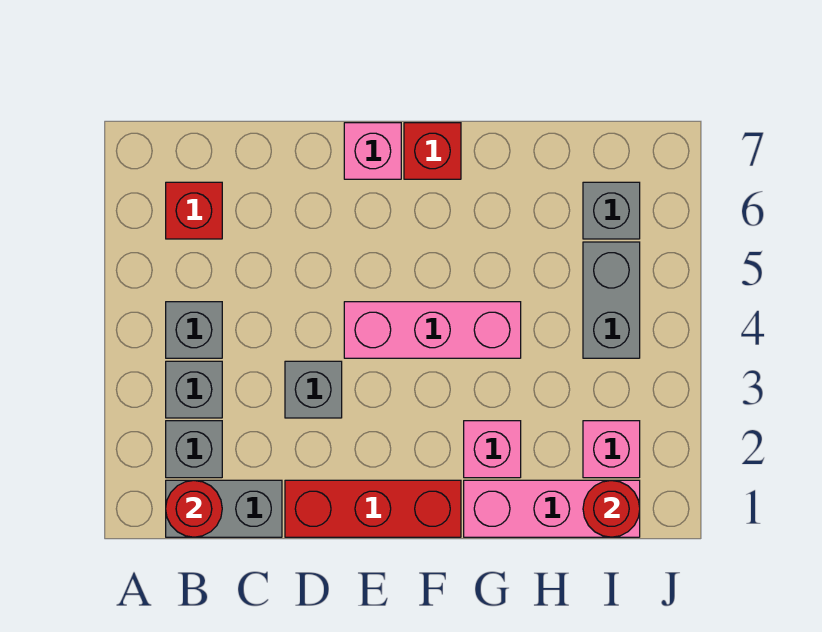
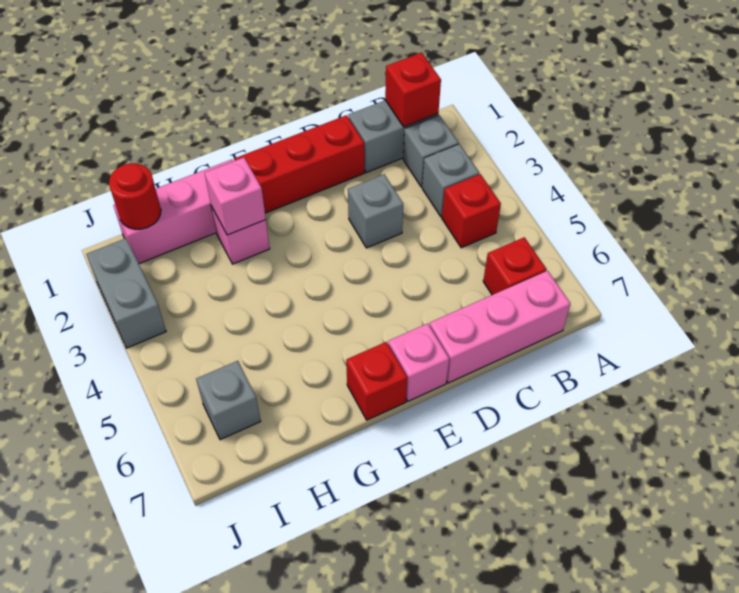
red round brick B1 level 2 -> red brick B1 level 2
grey brick B4 level 1 -> red brick B4 level 1
pink brick E4:G4 level 1 -> pink brick B7:D7 level 1
pink brick I2 level 1 -> pink brick G2 level 2
grey brick I4:I5 level 1 -> grey brick J2:J3 level 1

